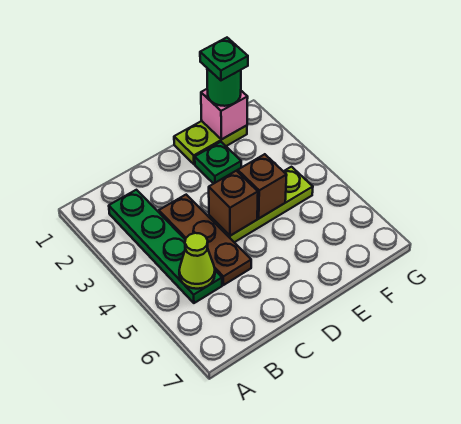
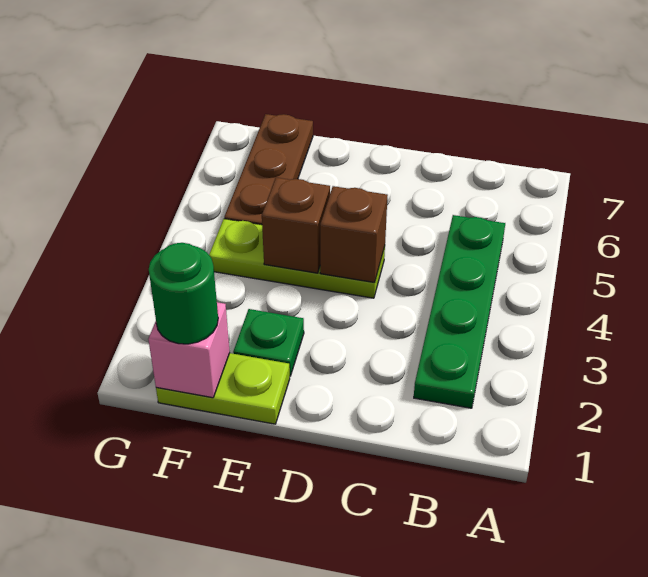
lime cone B5 level 2 -> none
brown plate C3:C5 level 1 -> brown plate F5:F7 level 1
green plate F1 level 4 -> none

